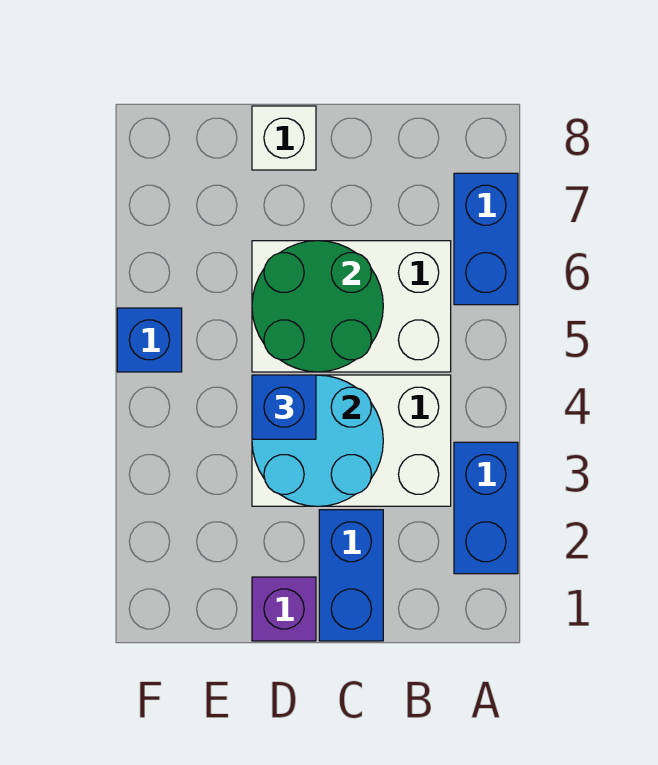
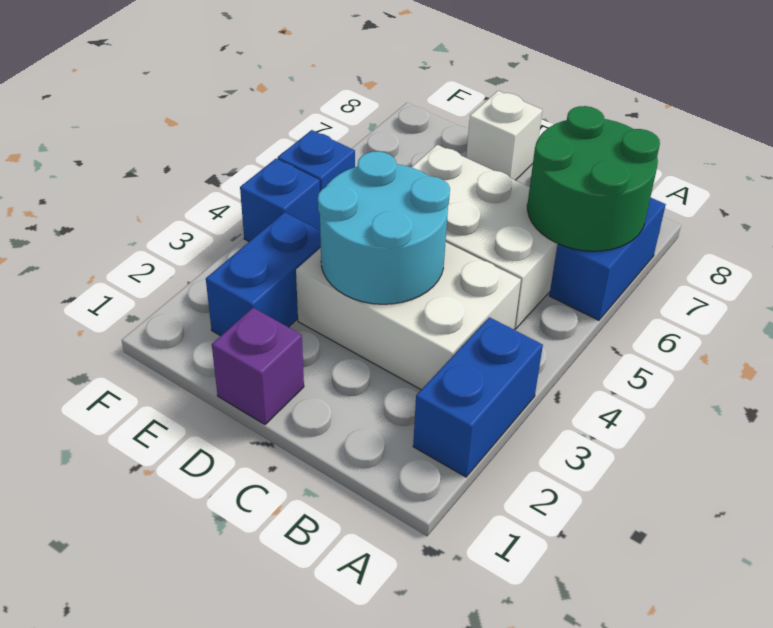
blue brick C1:C2 level 1 -> blue brick E2:E3 level 1
green round brick C5:D6 level 2 -> green round brick A6:B7 level 2
blue brick D4 level 3 -> blue brick F4 level 1

